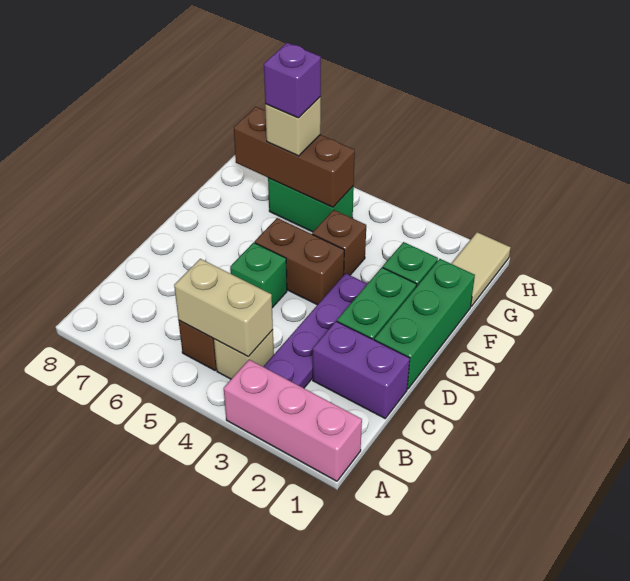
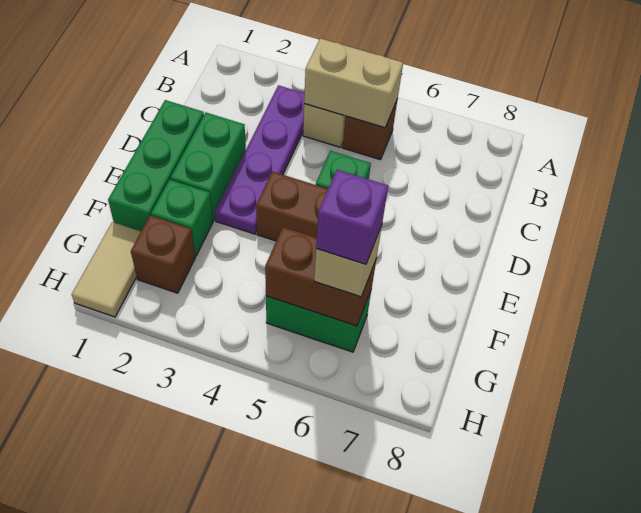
pink brick A1:A3 level 1 -> none
purple brick C1:C2 level 1 -> none
brown brick F4 level 1 -> brown brick G2 level 1
brown brick G5:G7 level 2 -> brown brick G5:G6 level 2

